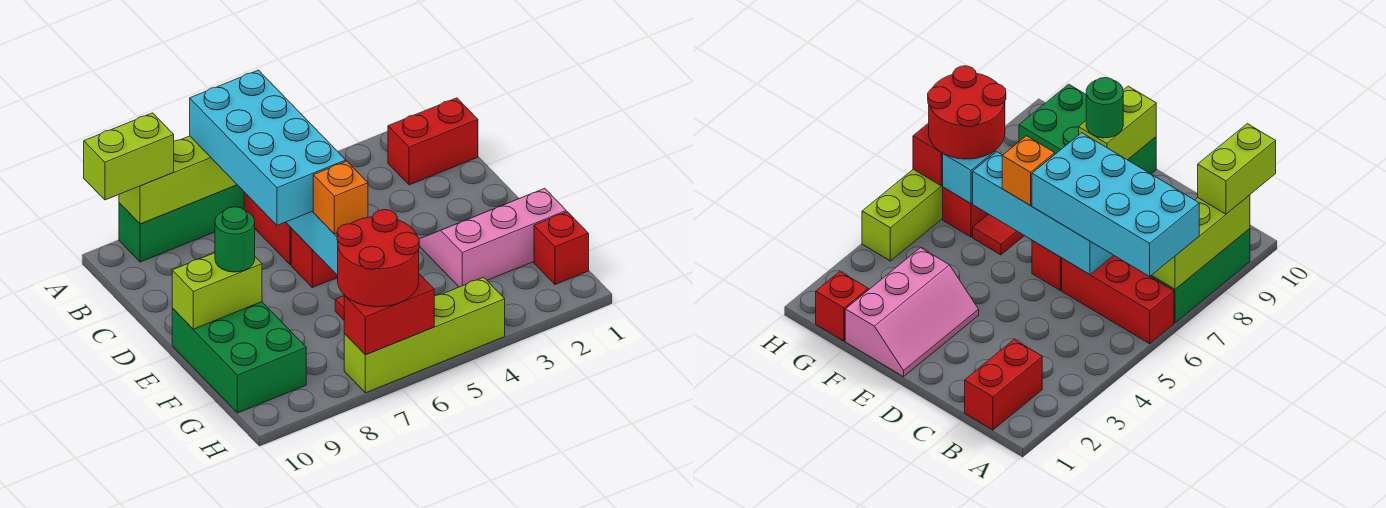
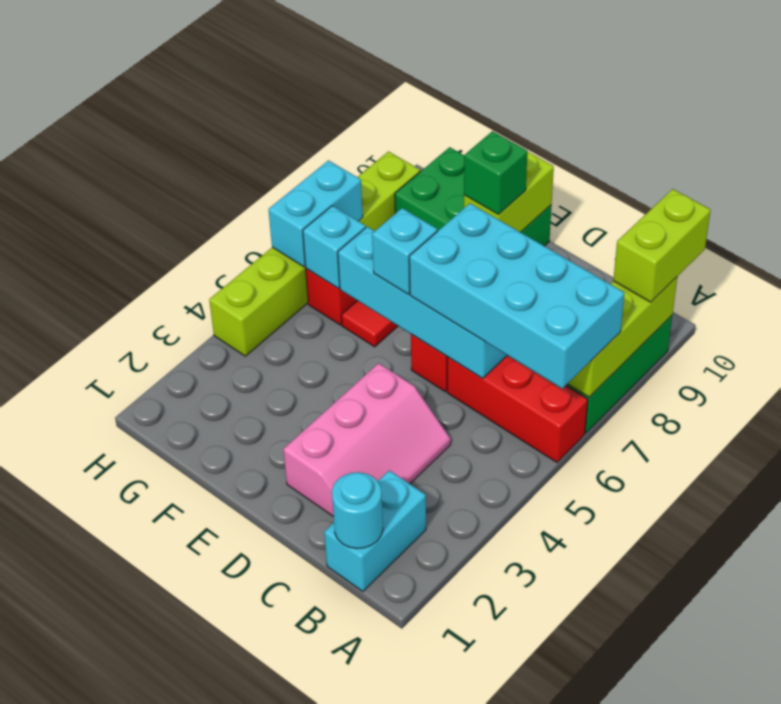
red brick B1:B2 level 1 -> cyan brick B1:B2 level 1
none -> cyan round brick B1 level 2
pink slope E1:F3 level 1 top F -> pink slope C2:D4 level 1 top D
orange brick E6 level 3 -> cyan brick E6 level 3
green round brick E9 level 3 -> green brick E9 level 3
red brick G1 level 1 -> none
red round brick G6:H7 level 3 -> none
lime brick H4:H7 level 1 -> lime brick H4:H9 level 1
red brick H6:H7 level 2 -> cyan brick H6:H7 level 2

